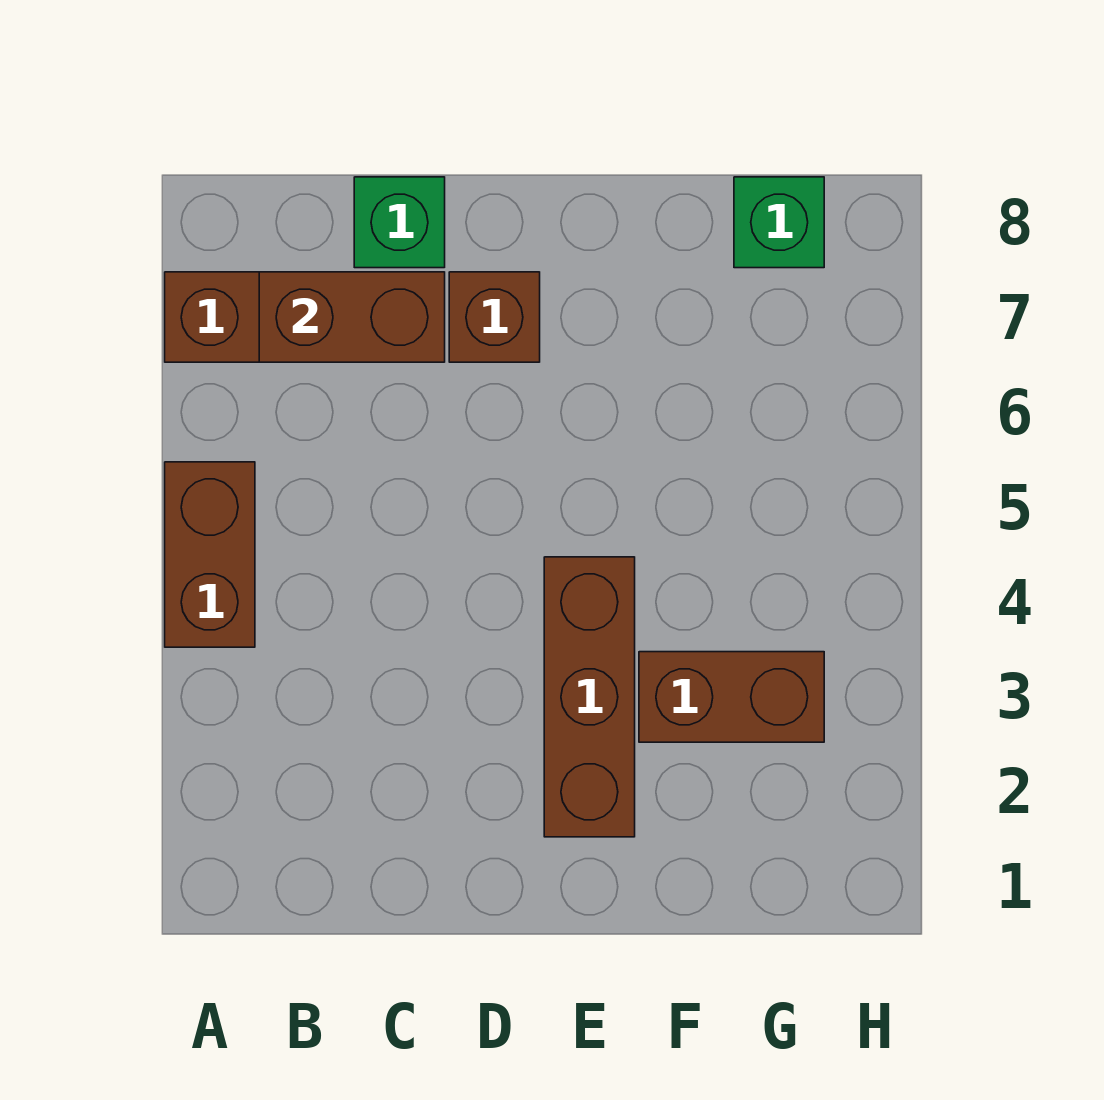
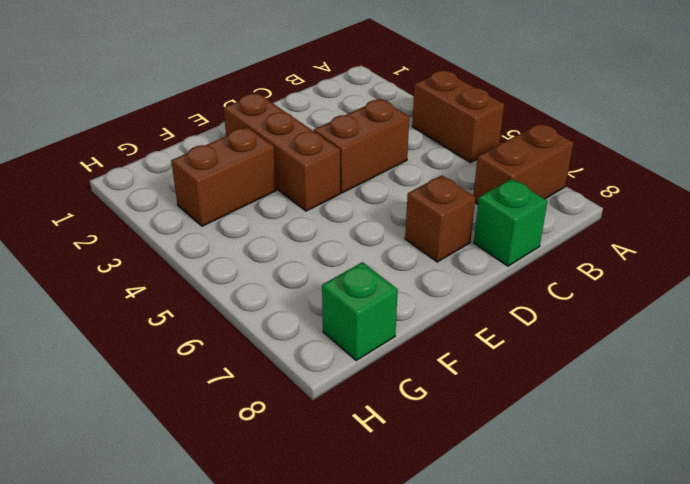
brown brick B7:C7 level 2 -> brown brick C4:D4 level 1

